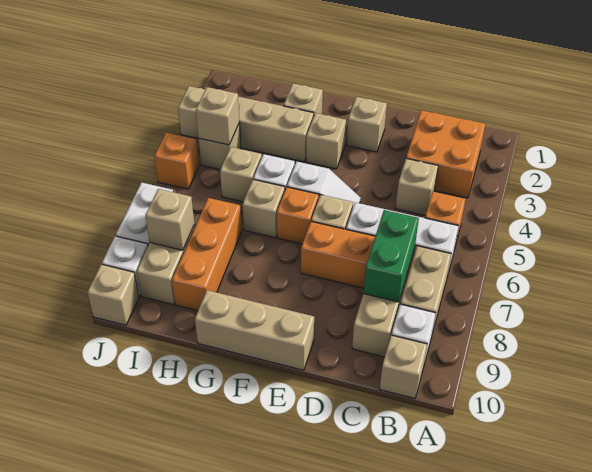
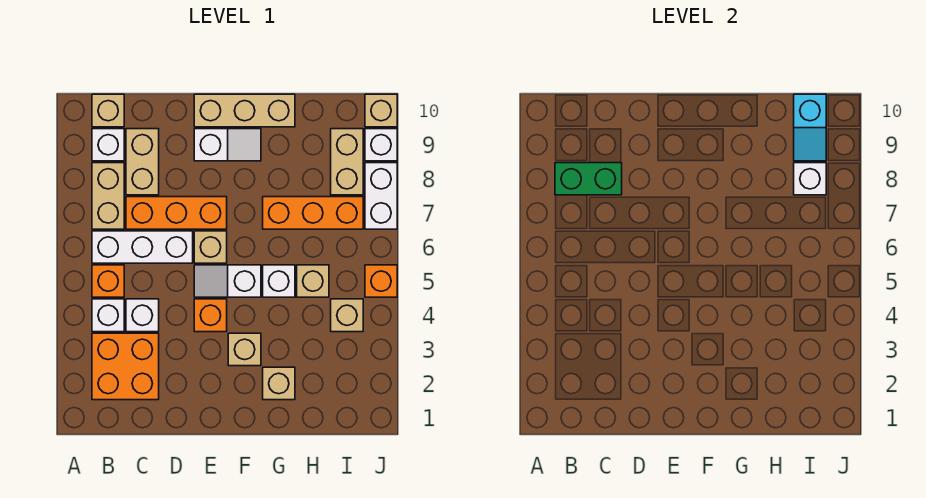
none -> white brick B4 level 1
tan brick C4 level 1 -> white brick C4 level 1
green brick C7:C8 level 2 -> green brick B8:C8 level 2
tan brick E2 level 1 -> none
none -> white slope E9:F9 level 1 top E
orange brick F6 level 1 -> orange brick E4 level 1
tan brick G3:J3 level 1 -> none
tan brick G6 level 1 -> none
orange brick H7:H9 level 1 -> orange brick G7:I7 level 1
tan brick I4 level 2 -> none
tan brick I8 level 2 -> white brick I8 level 2
none -> cyan slope I9:I10 level 2 top 10

